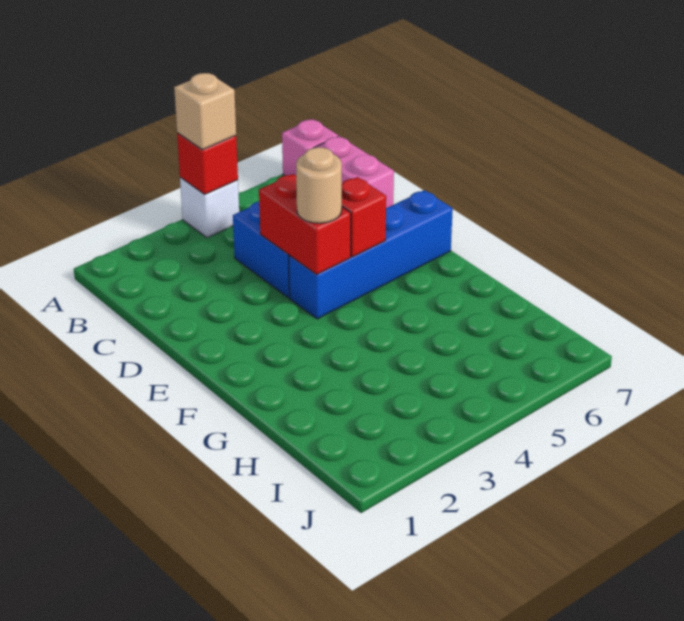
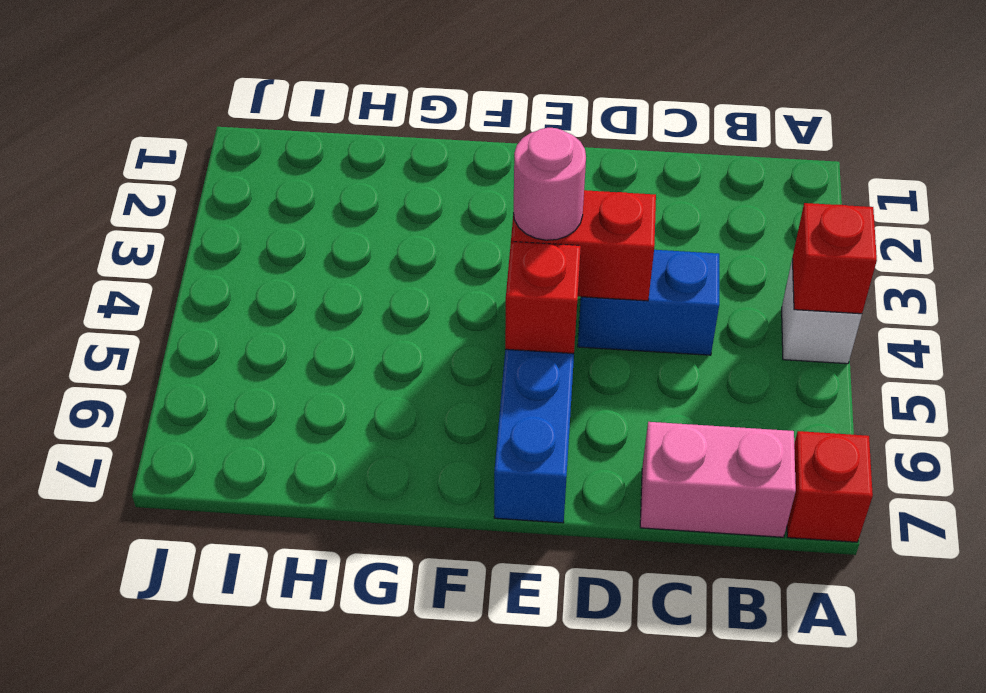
tan brick A4 level 3 -> none
pink brick A7 level 1 -> red brick A7 level 1
tan round brick E4 level 3 -> pink round brick E4 level 3

